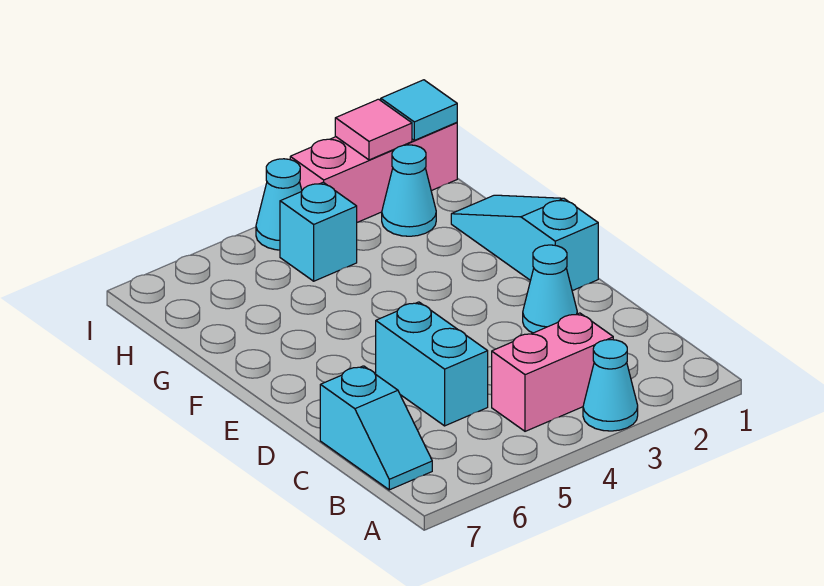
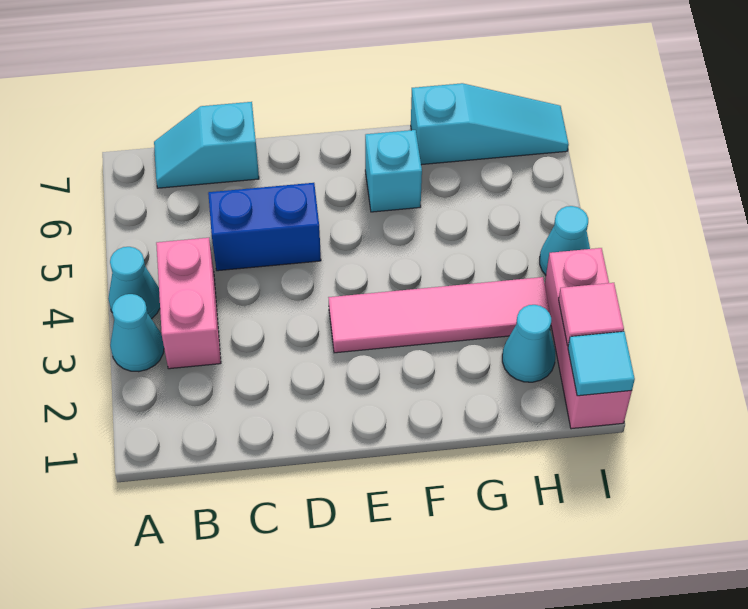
cyan brick C5:D5 level 1 -> blue brick C5:D5 level 1
cyan cone D2 level 1 -> cyan cone A4 level 1
cyan slope E1:G1 level 1 top E -> cyan slope G7:I7 level 1 top G
none -> pink tile E3:H3 level 1
cyan brick H4 level 1 -> cyan brick F6 level 1

